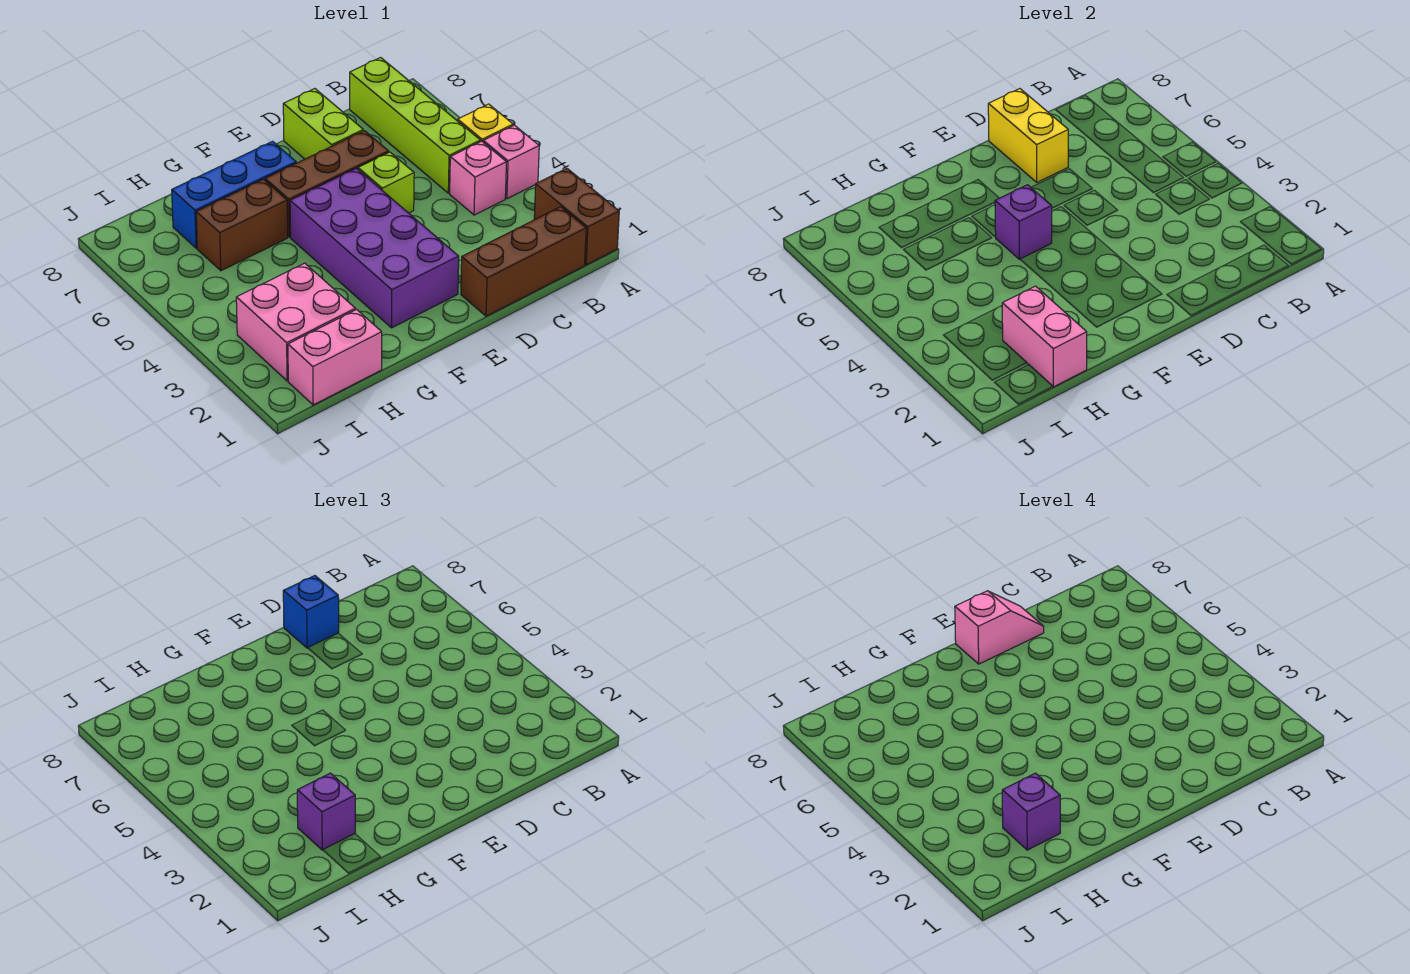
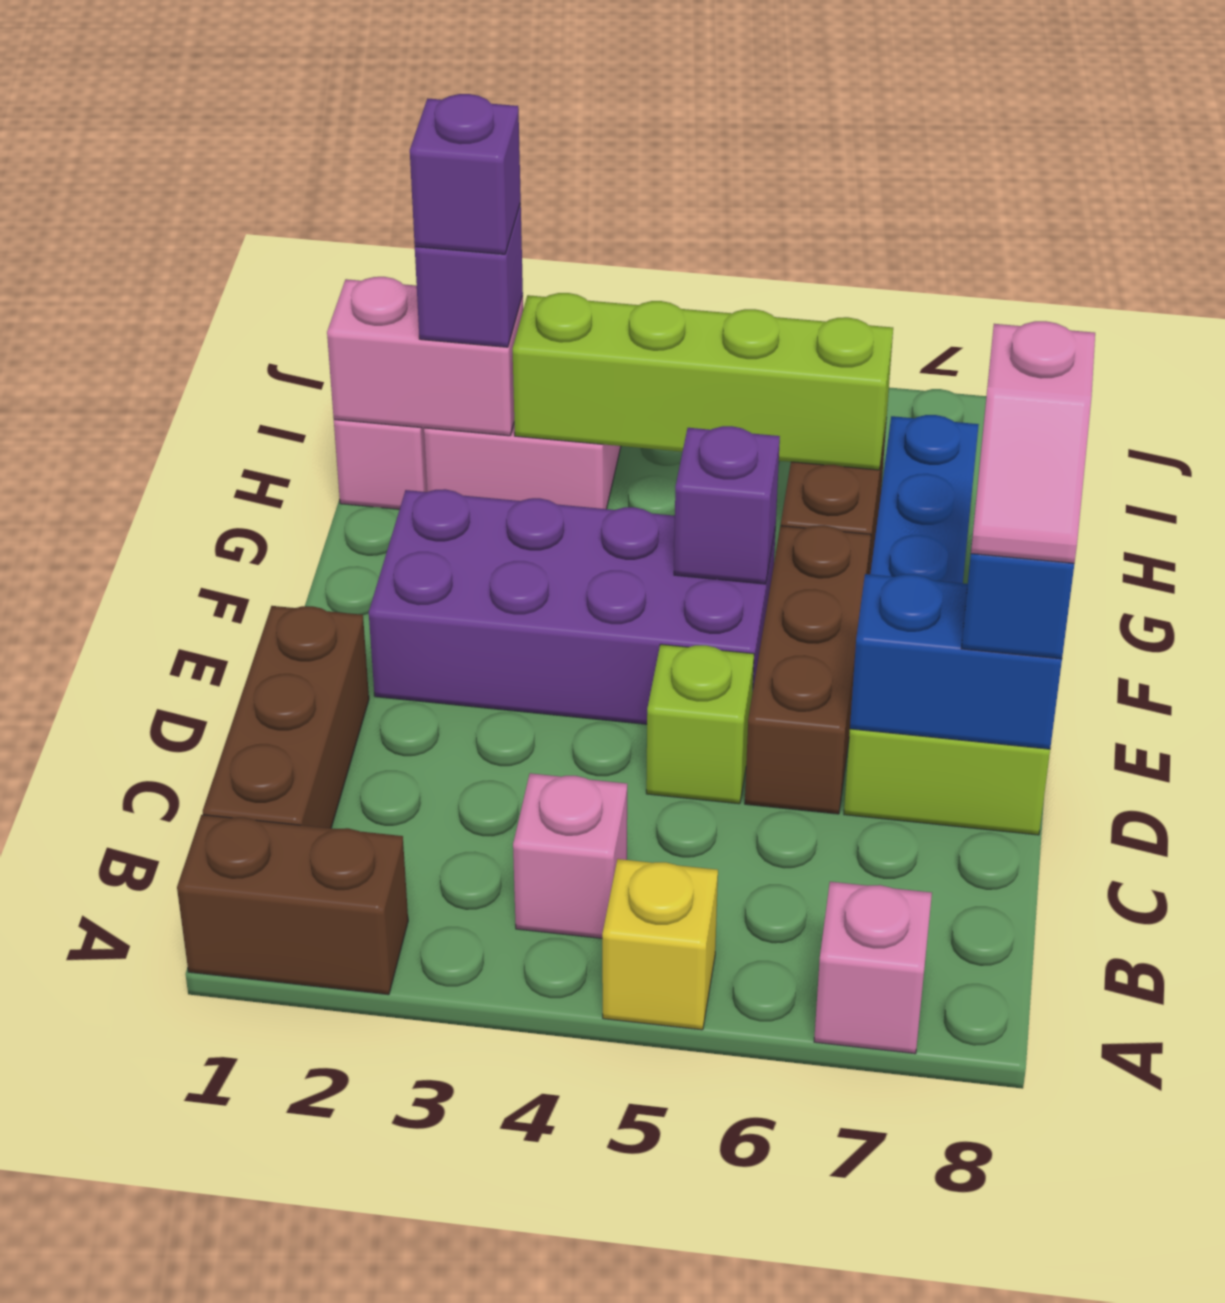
pink brick A4 level 1 -> pink brick A7 level 1
lime brick B5:B8 level 1 -> lime brick H3:H6 level 2
yellow brick D7:D8 level 2 -> blue brick D7:D8 level 2

